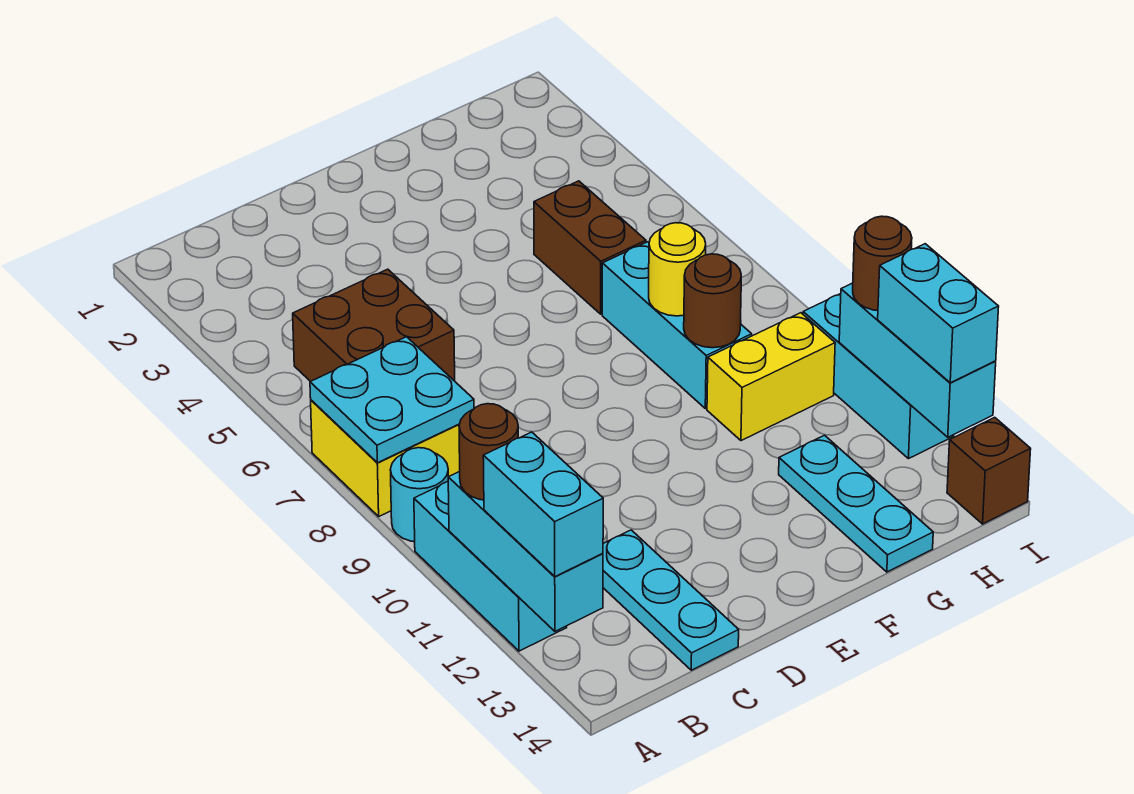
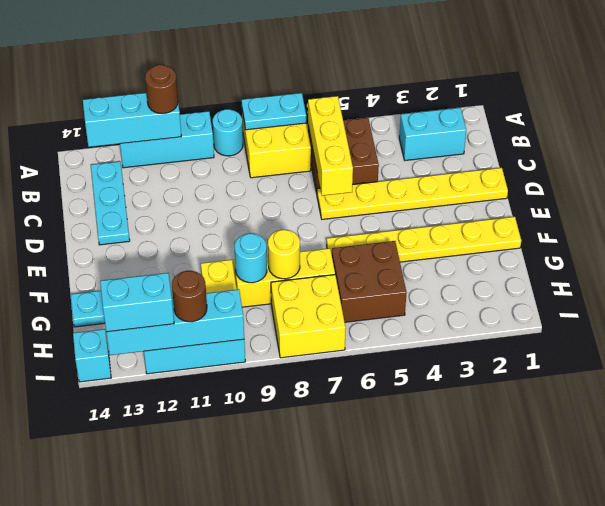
cyan plate A7:B8 level 2 -> cyan plate A7:A8 level 2
cyan brick A12:A13 level 3 -> cyan brick B2:B3 level 1
none -> yellow brick B6:D6 level 2
cyan plate C12:C14 level 1 -> cyan plate B13:D13 level 1
none -> yellow plate D1:D6 level 1
none -> yellow plate F1:F6 level 1
brown brick G5:G6 level 1 -> brown brick G5:H6 level 1
cyan brick G7:G9 level 1 -> yellow brick G7:G9 level 1
brown round brick G9 level 2 -> cyan round brick G9 level 2
none -> yellow brick H7:I8 level 1
cyan brick I11:I13 level 2 -> cyan brick I10:I13 level 2
brown brick I14 level 1 -> cyan brick I14 level 1

